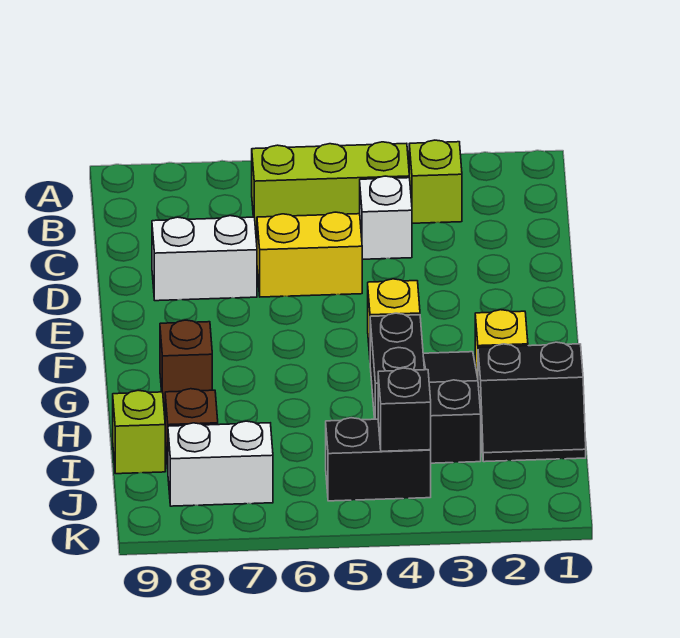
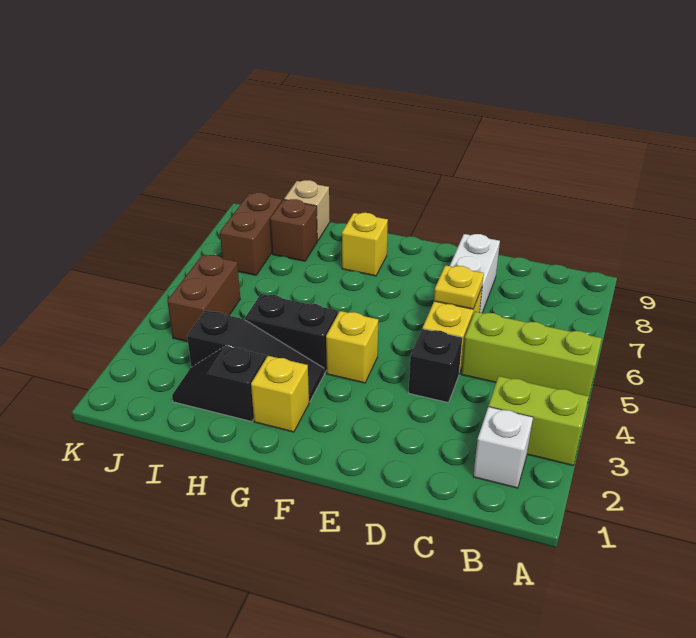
lime brick B3 level 1 -> lime brick A3:B3 level 1
lime brick B4:B6 level 1 -> lime brick A5:C5 level 1
white brick C4 level 1 -> white brick B2 level 1
none -> yellow plate D6 level 2
brown brick G8 level 1 -> yellow brick G8 level 1
black slope H1:I2 level 1 top H -> black slope H2:I2 level 1 top H
lime brick I9 level 1 -> tan brick I9 level 1
black brick J4:J5 level 1 -> brown brick J4:J5 level 1
black brick J4 level 2 -> black brick D4 level 1
white brick J7:J8 level 1 -> brown brick J7:J8 level 1

